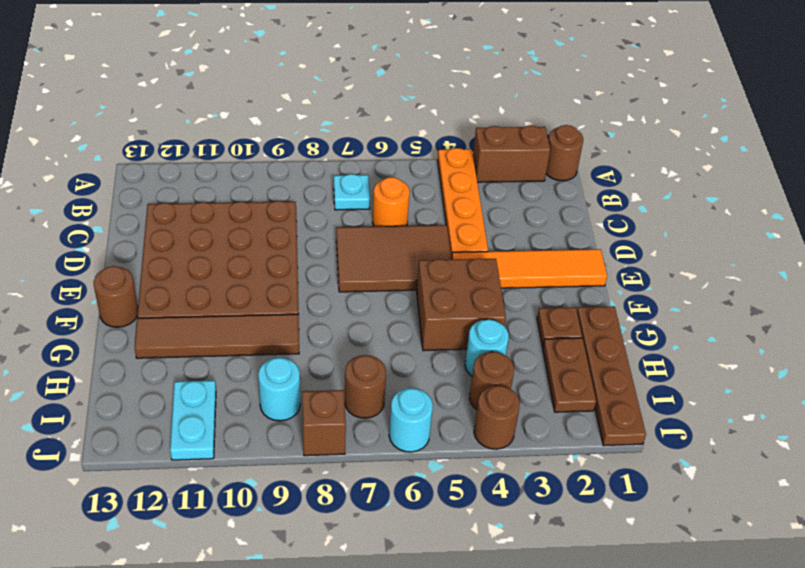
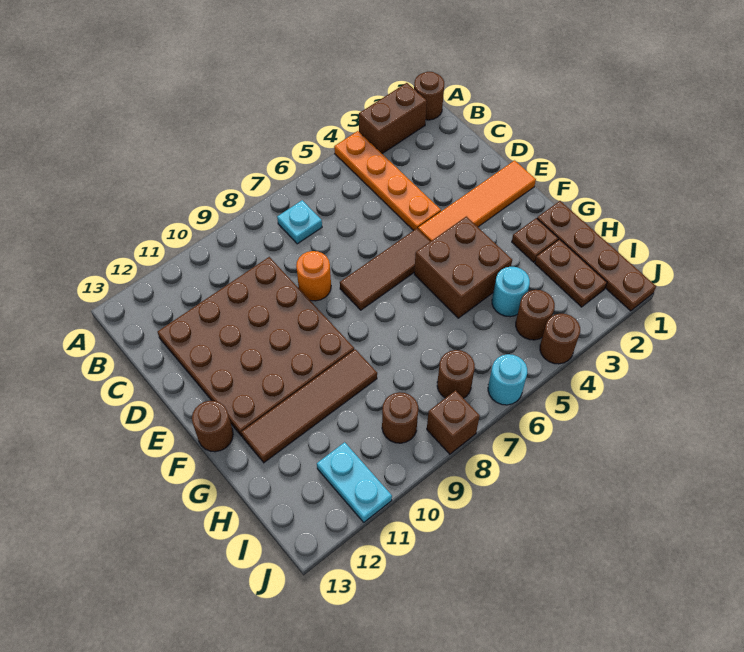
orange round brick C6 level 1 -> orange round brick D8 level 1
brown tile D5:E7 level 1 -> brown tile E5:E7 level 1
cyan round brick I9 level 1 -> brown round brick I9 level 1

